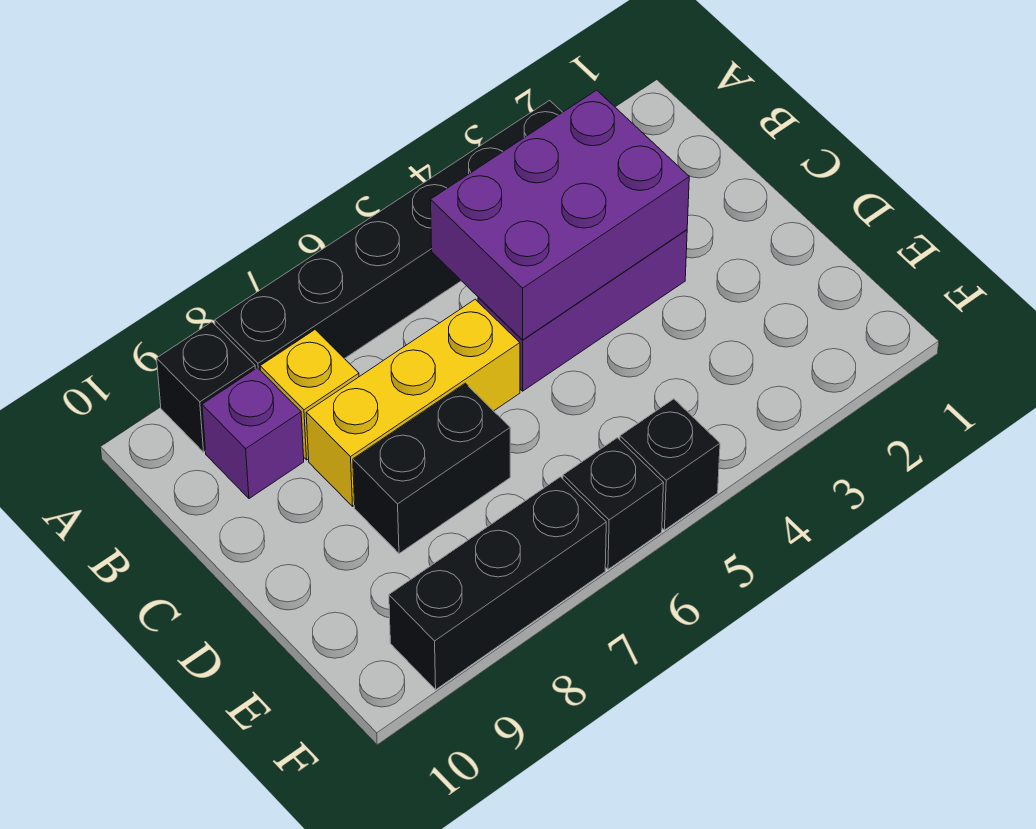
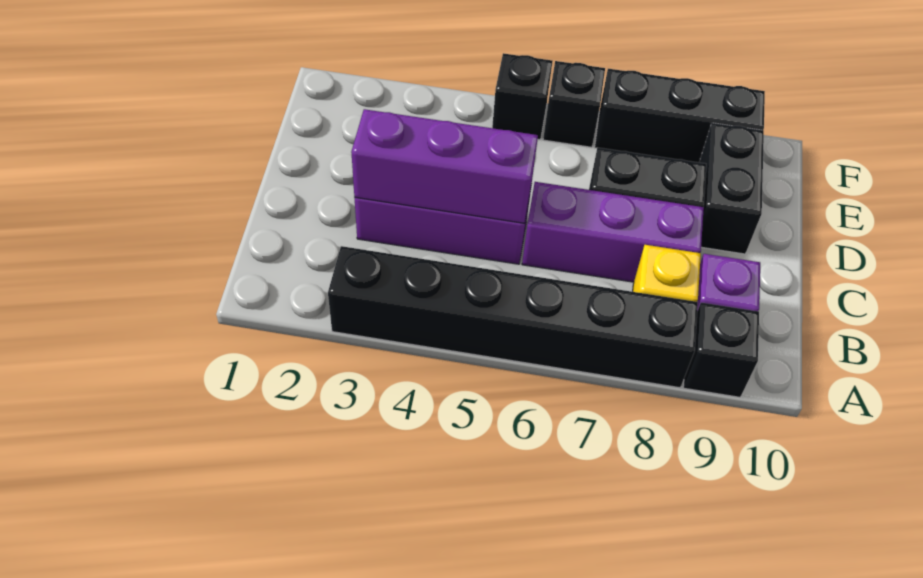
purple brick B3:C5 level 2 -> purple brick C3:C5 level 2
yellow brick C6:C8 level 1 -> purple brick C6:C8 level 1
none -> black brick D9:E9 level 1

